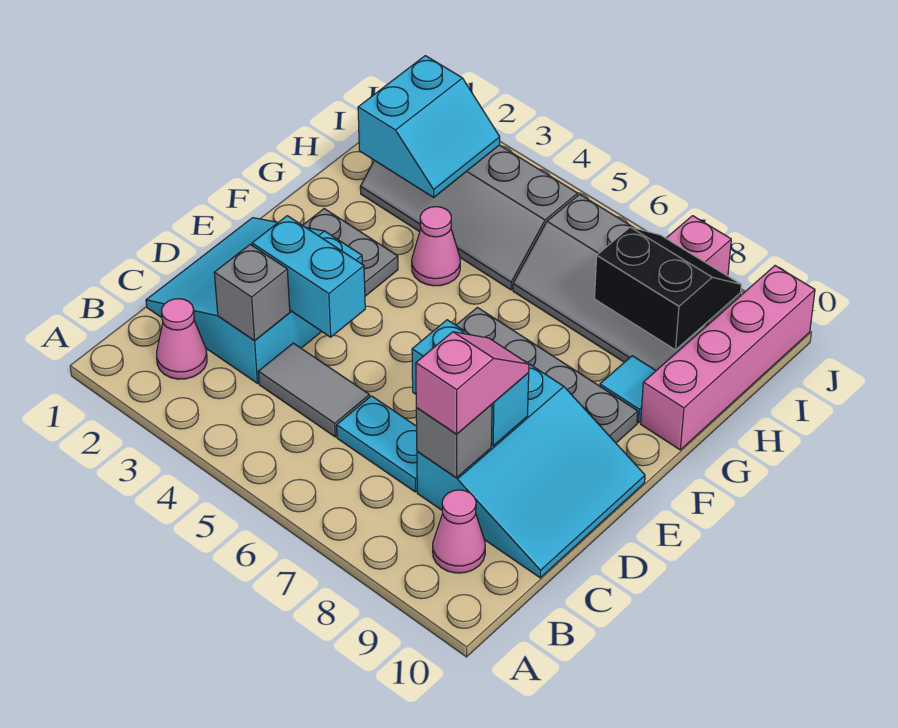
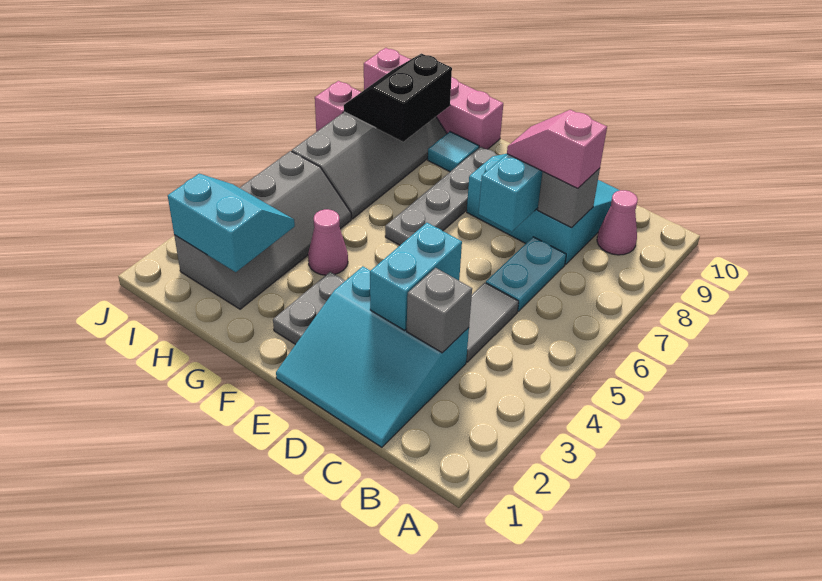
pink cone B2 level 1 -> none

